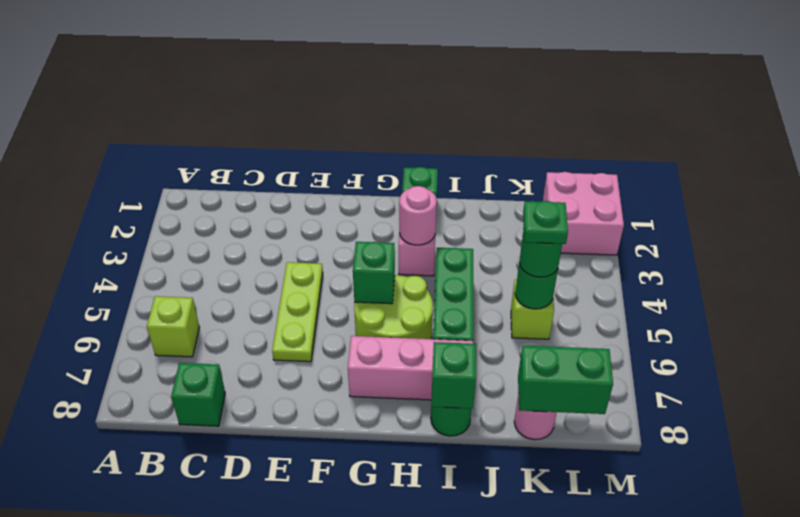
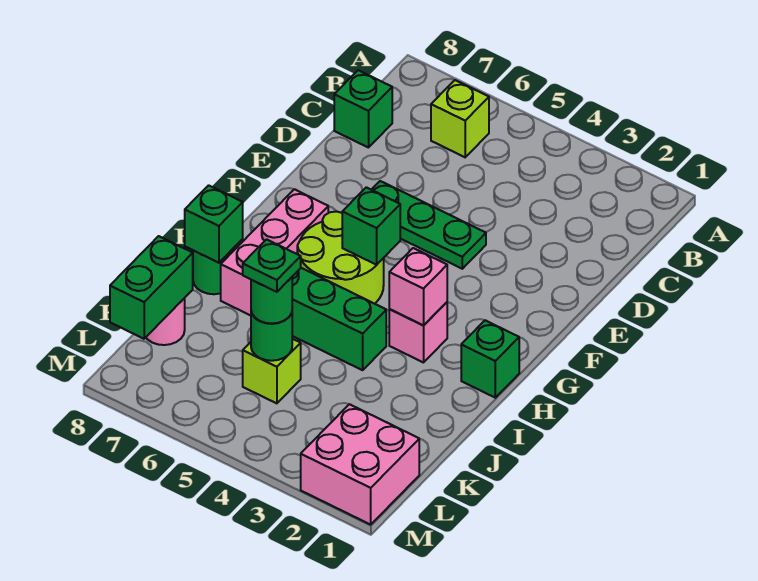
lime plate E4:E6 level 1 -> green plate E4:E6 level 1
pink round brick H3 level 2 -> pink brick H3 level 2

